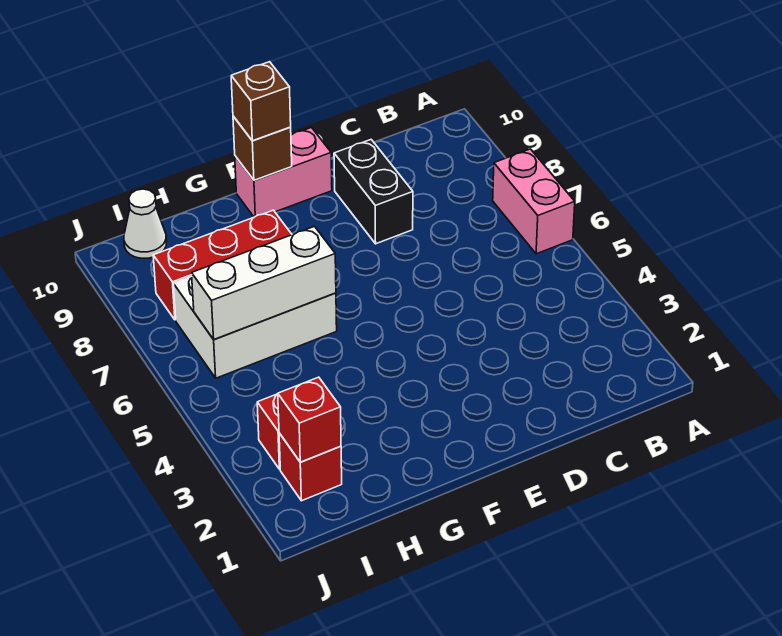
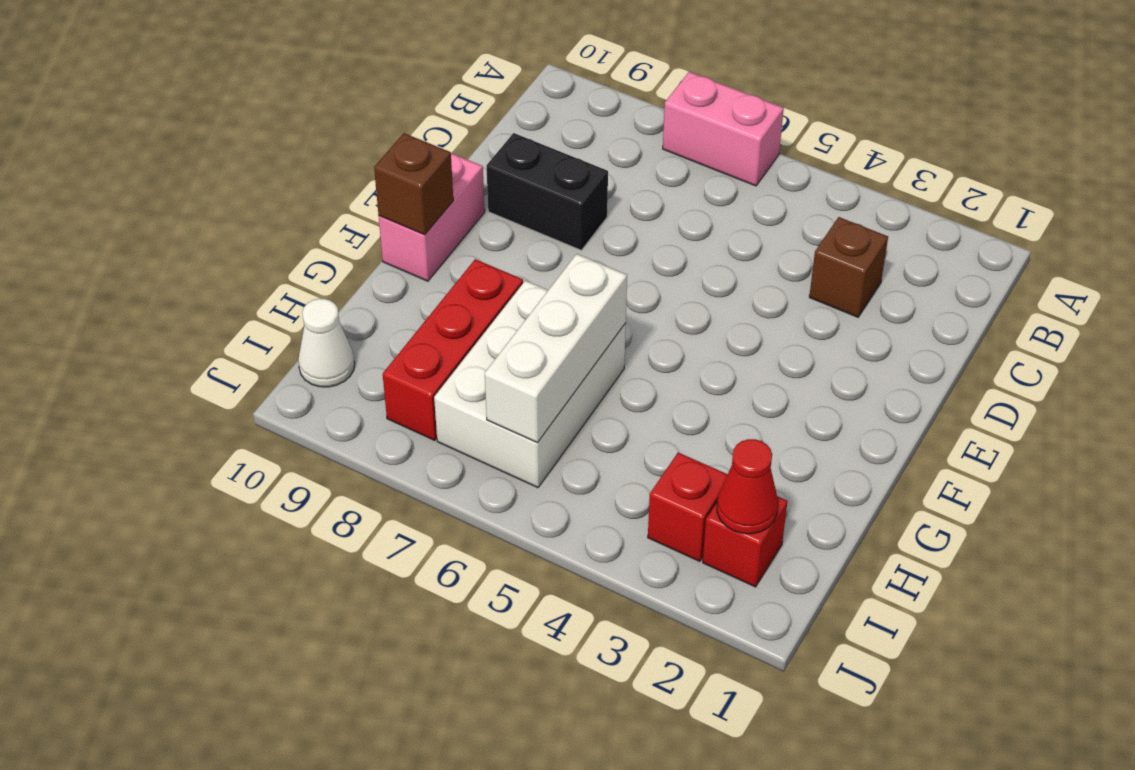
brown brick F10 level 3 -> brown brick C3 level 1
red brick I2 level 2 -> red cone I2 level 2

